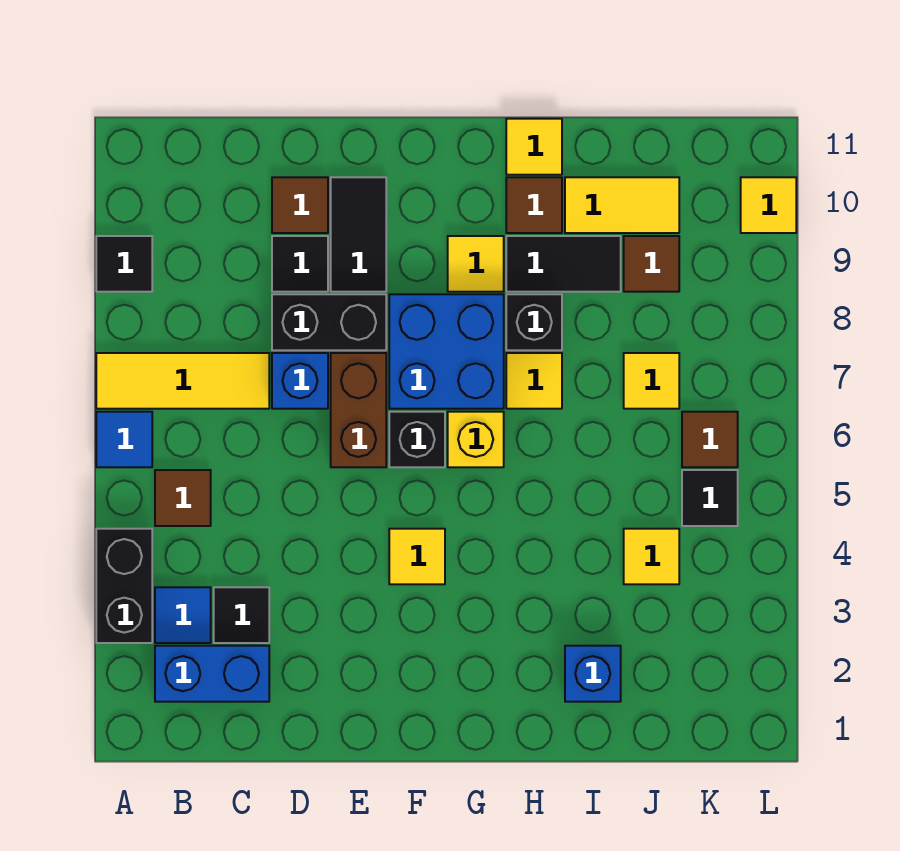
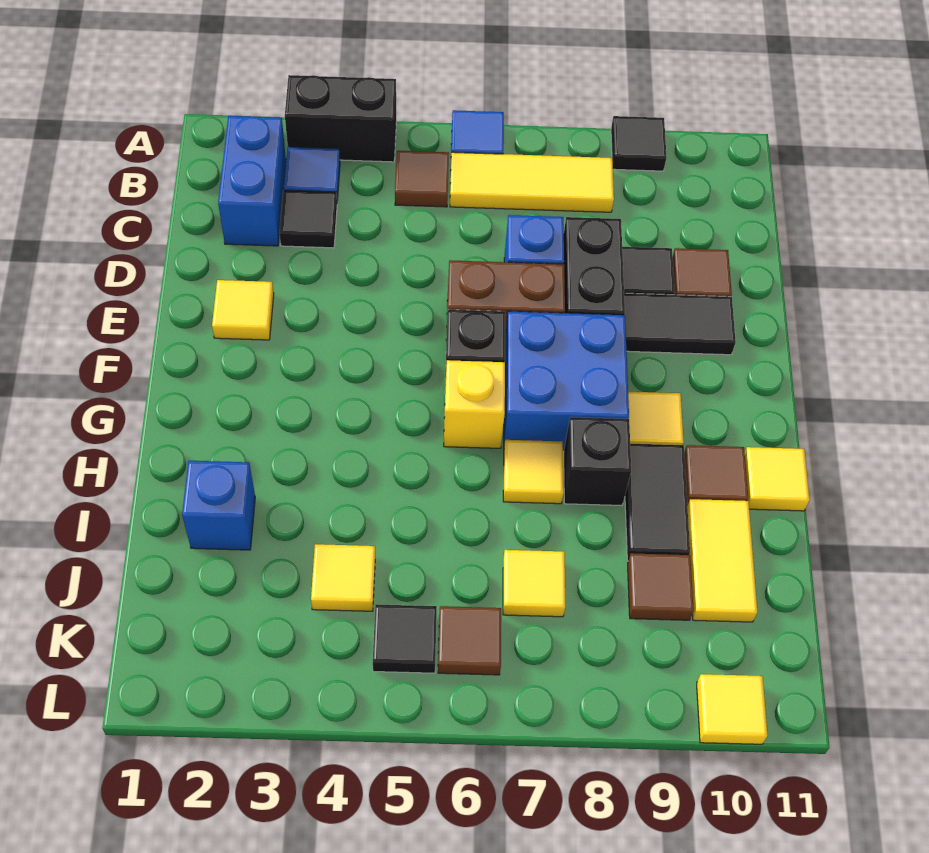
yellow tile A7:C7 level 1 -> yellow tile B6:B8 level 1
yellow tile F4 level 1 -> yellow tile E2 level 1

